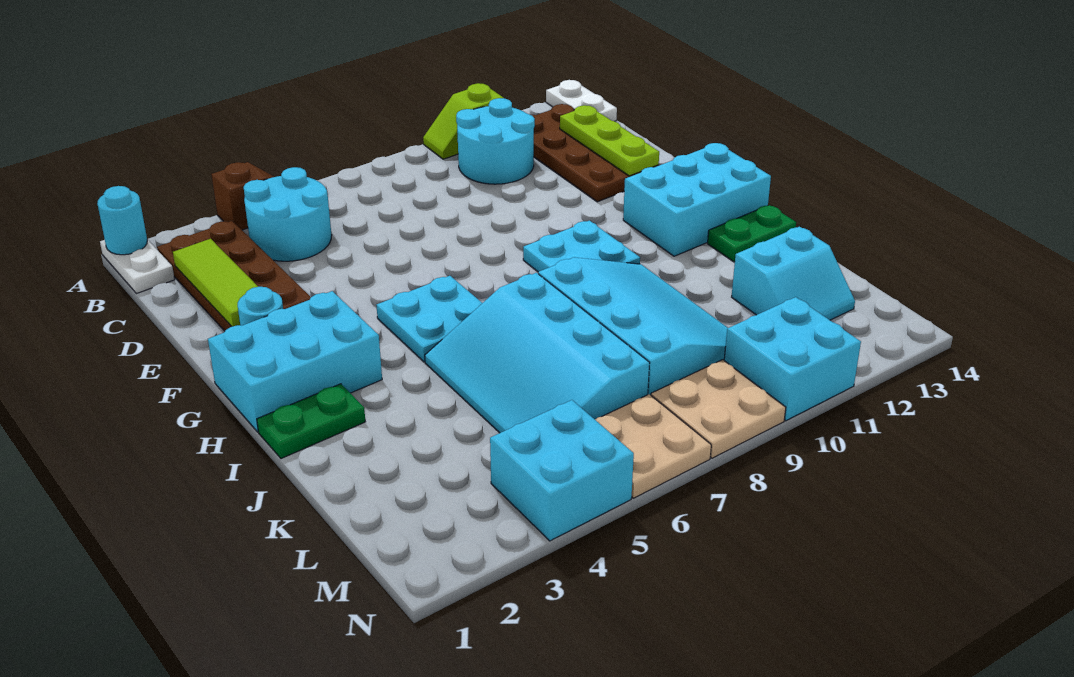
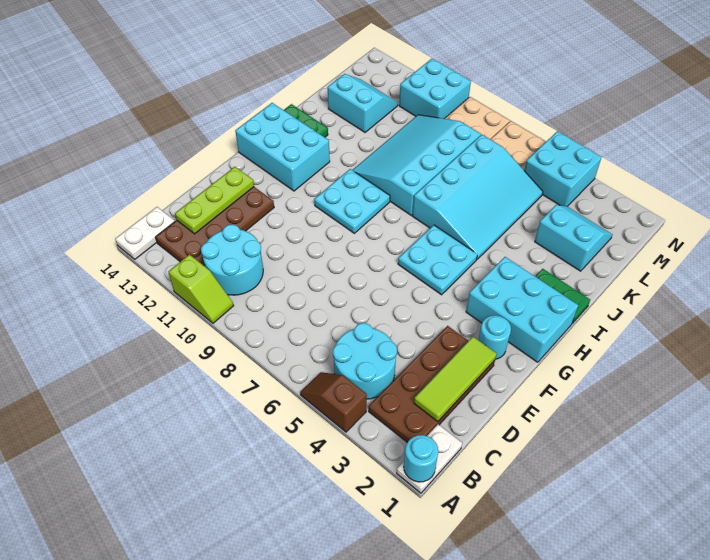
none -> cyan slope K2:L3 level 1 top K

